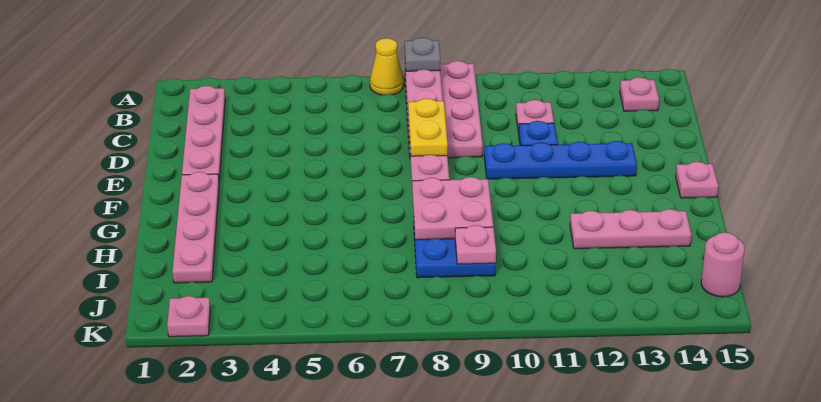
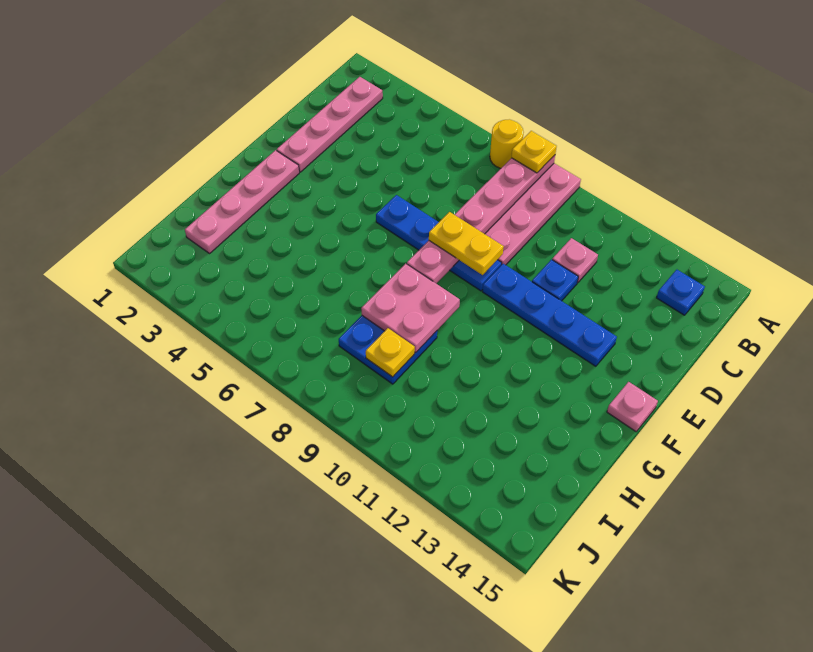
yellow cone A7 level 1 -> yellow round brick A7 level 1
grey plate A8 level 3 -> yellow plate A8 level 3
pink plate B14 level 1 -> blue plate B14 level 1
yellow plate D8:E8 level 3 -> yellow plate E8:E9 level 3
none -> blue plate E6:E9 level 1
pink plate H12:H14 level 1 -> none
pink plate I9 level 2 -> yellow plate I9 level 2
pink round brick J15 level 1 -> none
pink plate K2 level 1 -> none

